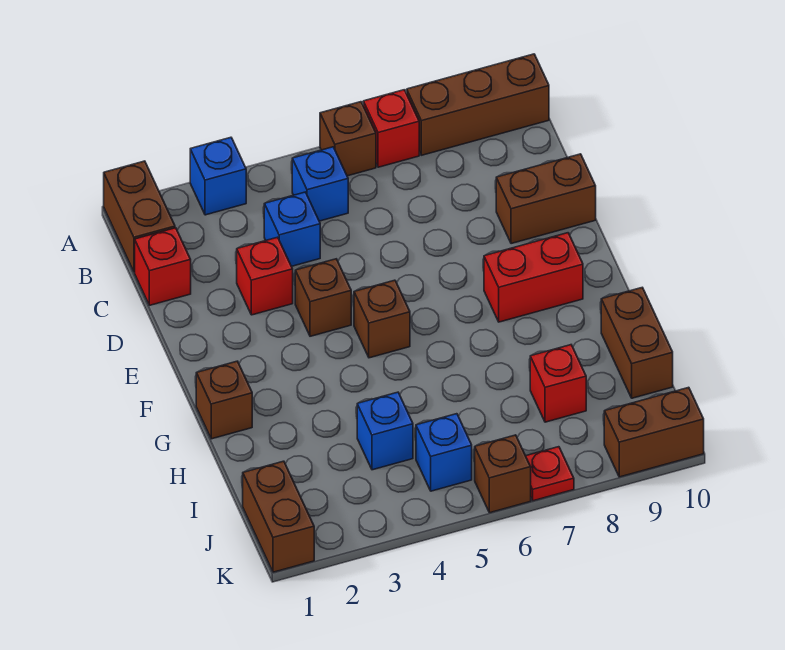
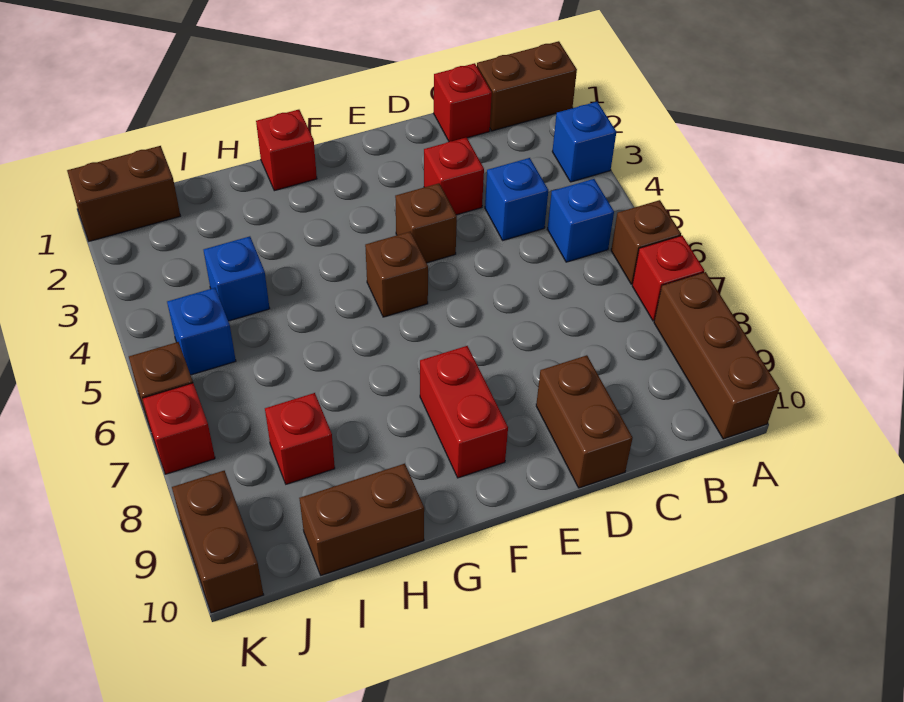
brown brick G1 level 1 -> red brick G1 level 1
red plate K7 level 1 -> red brick K7 level 1

